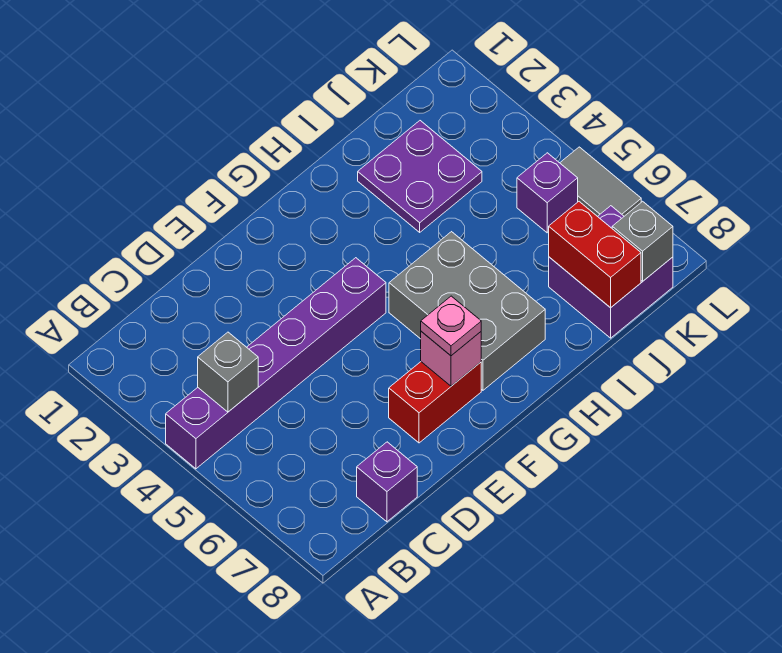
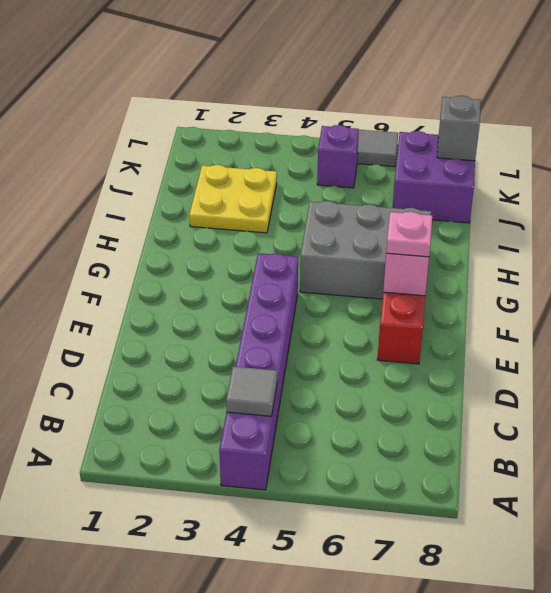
grey brick B4 level 2 -> grey tile B4 level 2
purple brick C8 level 1 -> none
purple plate I2:J3 level 1 -> yellow plate I2:J3 level 1
red brick J7:J8 level 2 -> none

